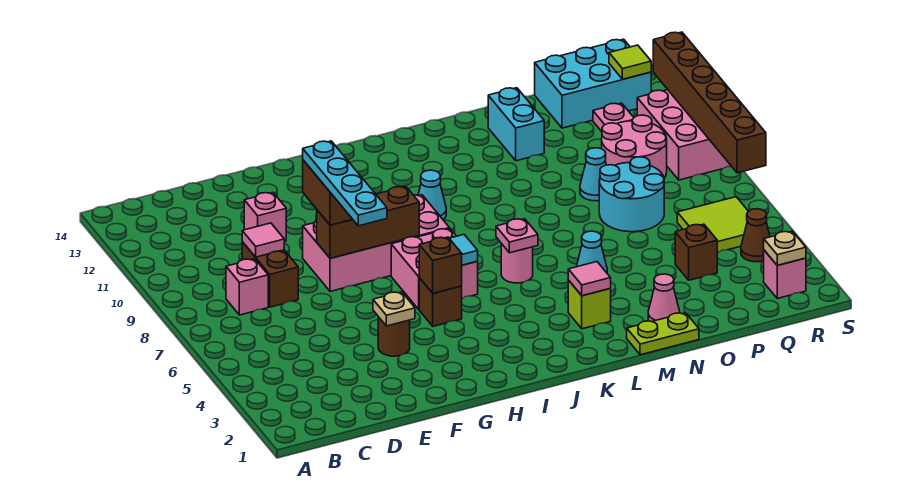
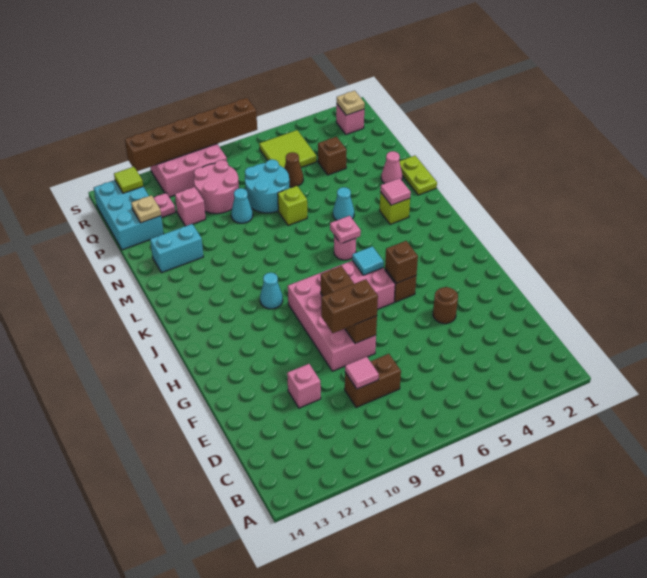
pink brick C8 level 1 -> pink brick P11 level 1
tan plate F4 level 2 -> tan plate P13 level 2
cyan plate F6:F9 level 4 -> none
none -> lime brick N7 level 1
brown cone R4 level 1 -> brown cone P6 level 1

